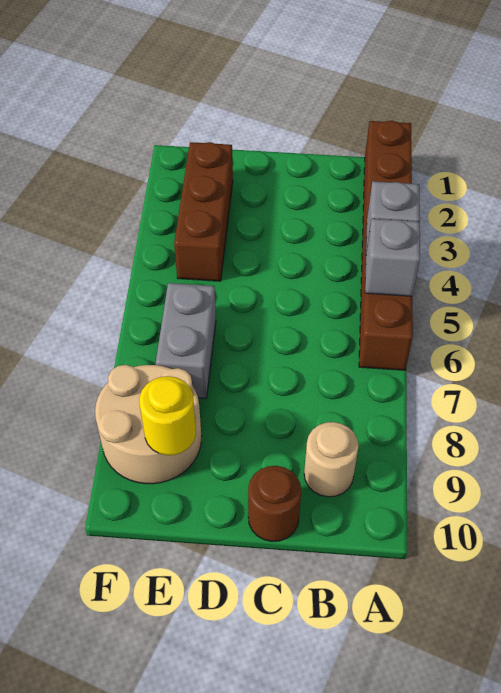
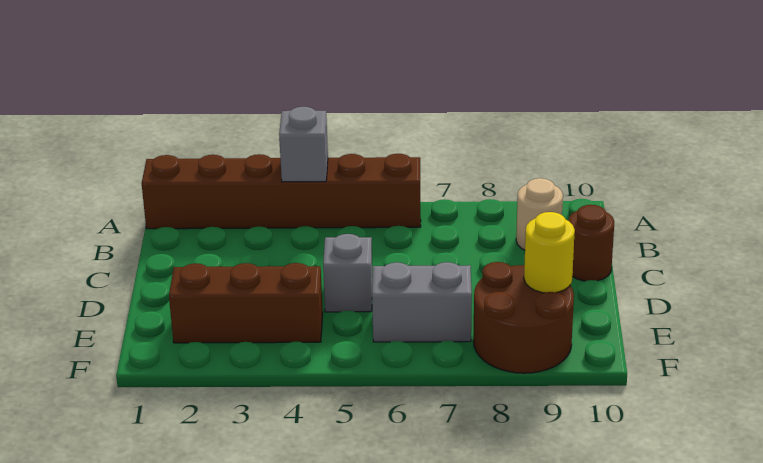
grey brick A5 level 2 -> grey brick D5 level 1
tan round brick E8:F9 level 1 -> brown round brick E8:F9 level 1

